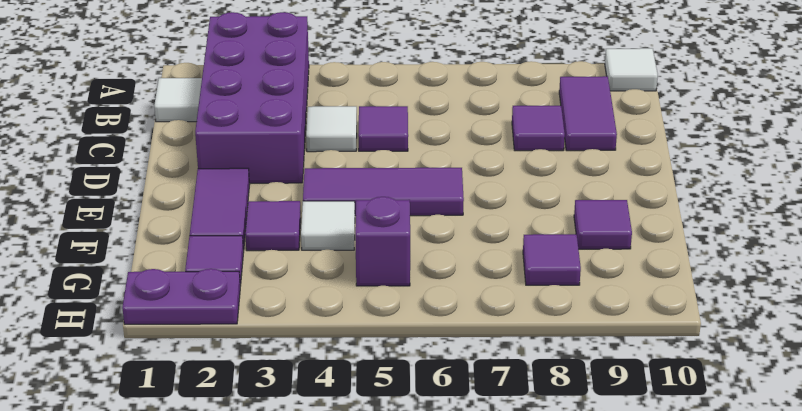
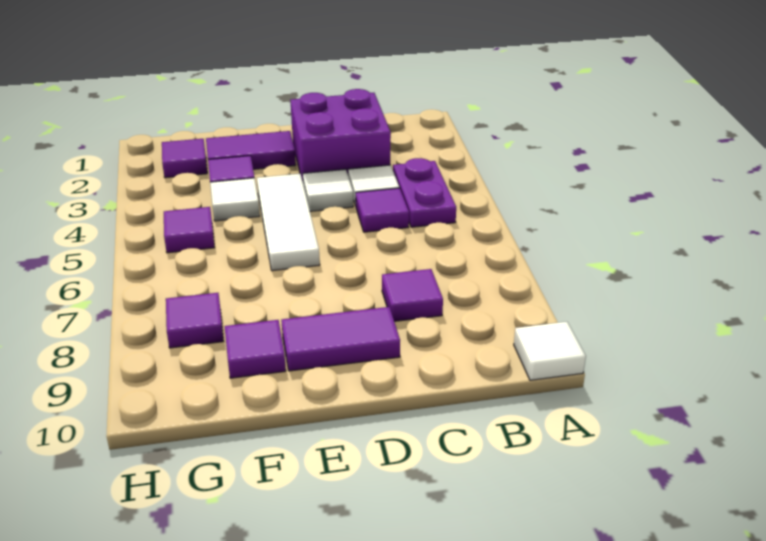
purple brick A2:D3 level 1 -> purple brick C2:D3 level 1
white tile B1 level 1 -> white tile D4 level 1
purple tile B9:C9 level 1 -> purple tile D9:E9 level 1
purple tile E4:E6 level 1 -> white tile E4:E6 level 1
purple brick G5 level 1 -> purple tile G5 level 1
purple plate H1:H2 level 1 -> purple plate B4:B5 level 1

